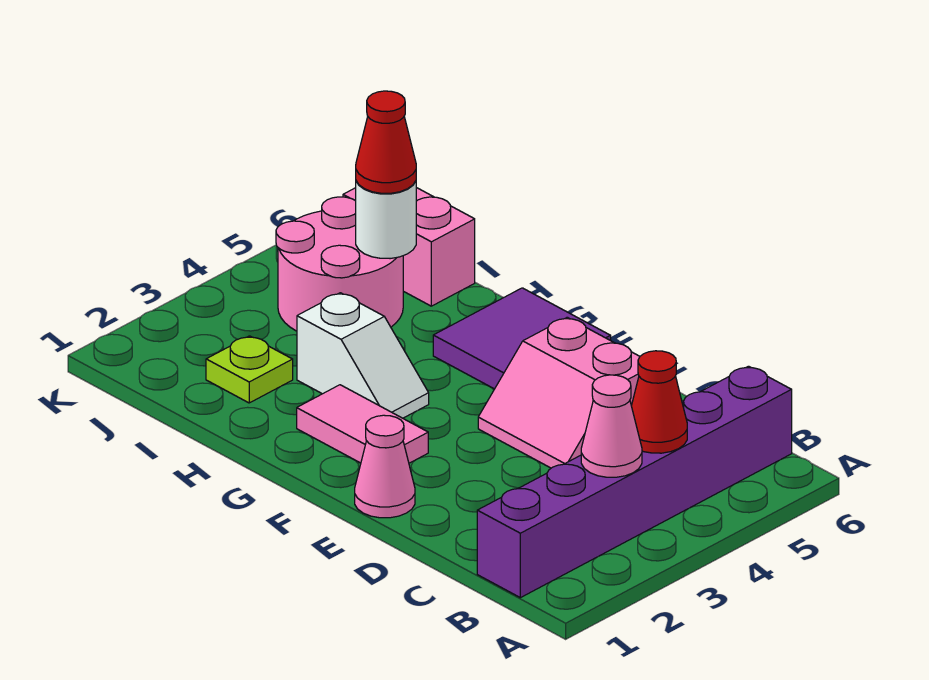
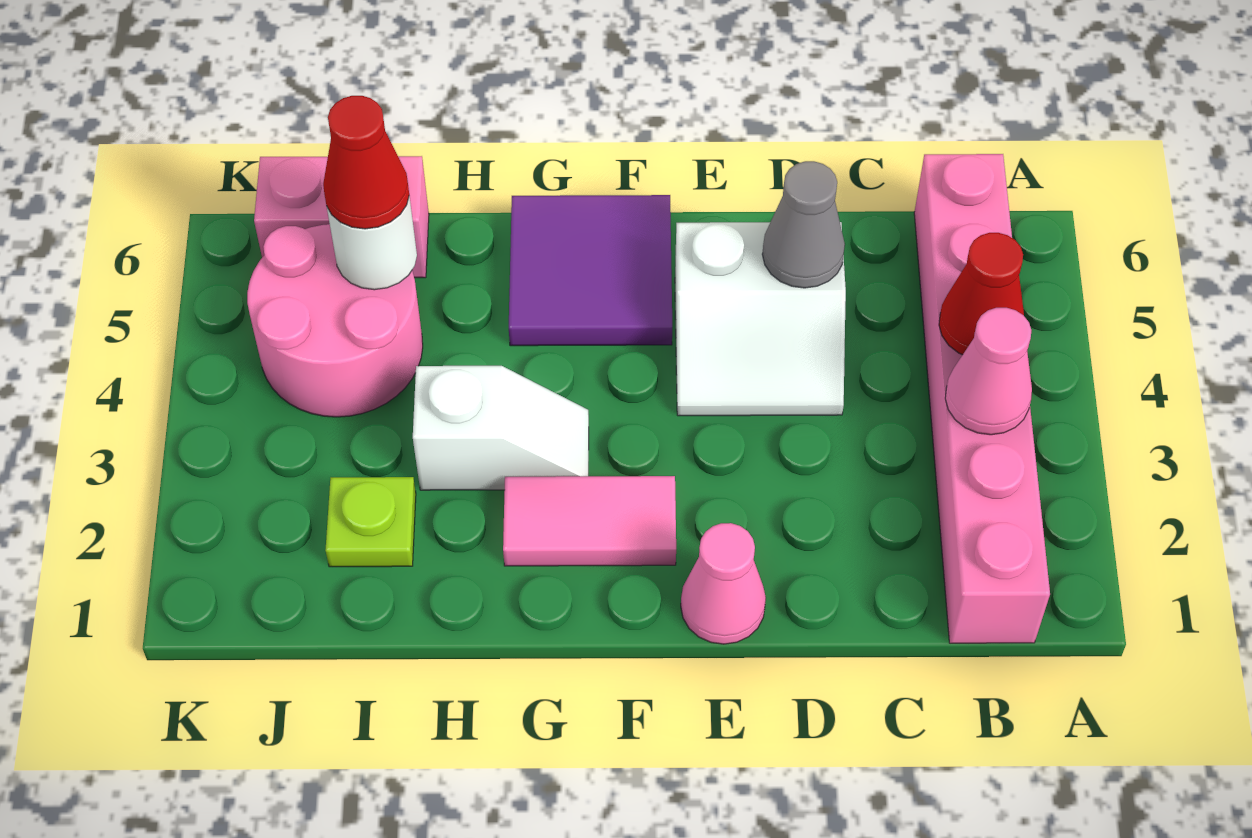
purple brick B1:B6 level 1 -> pink brick B1:B6 level 1
pink slope D4:E5 level 1 top 5 -> white slope D4:E5 level 1 top 5
none -> grey cone D5 level 2

